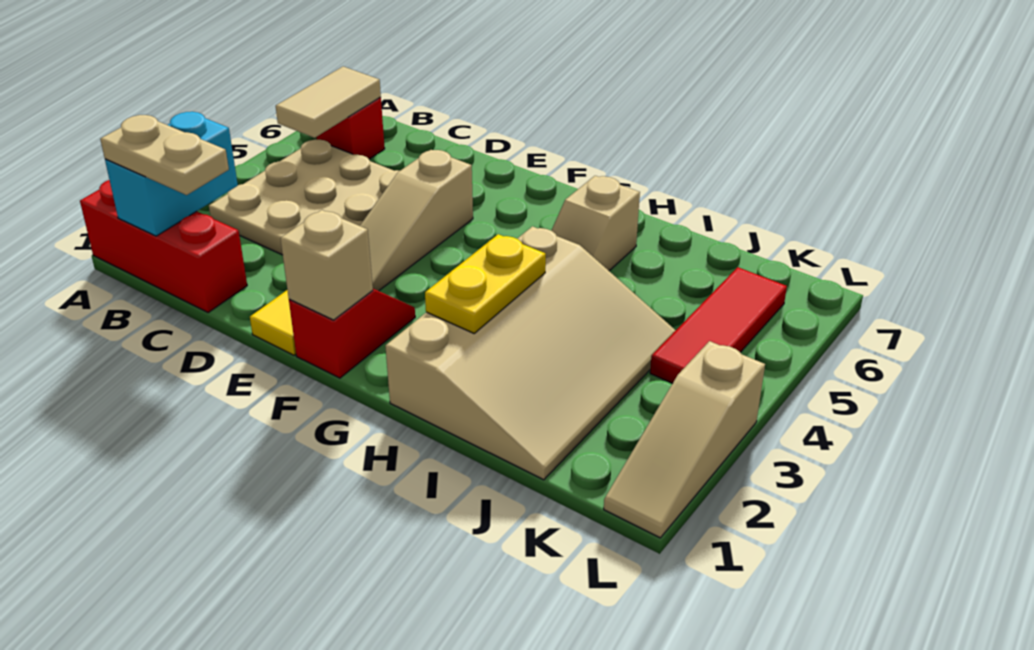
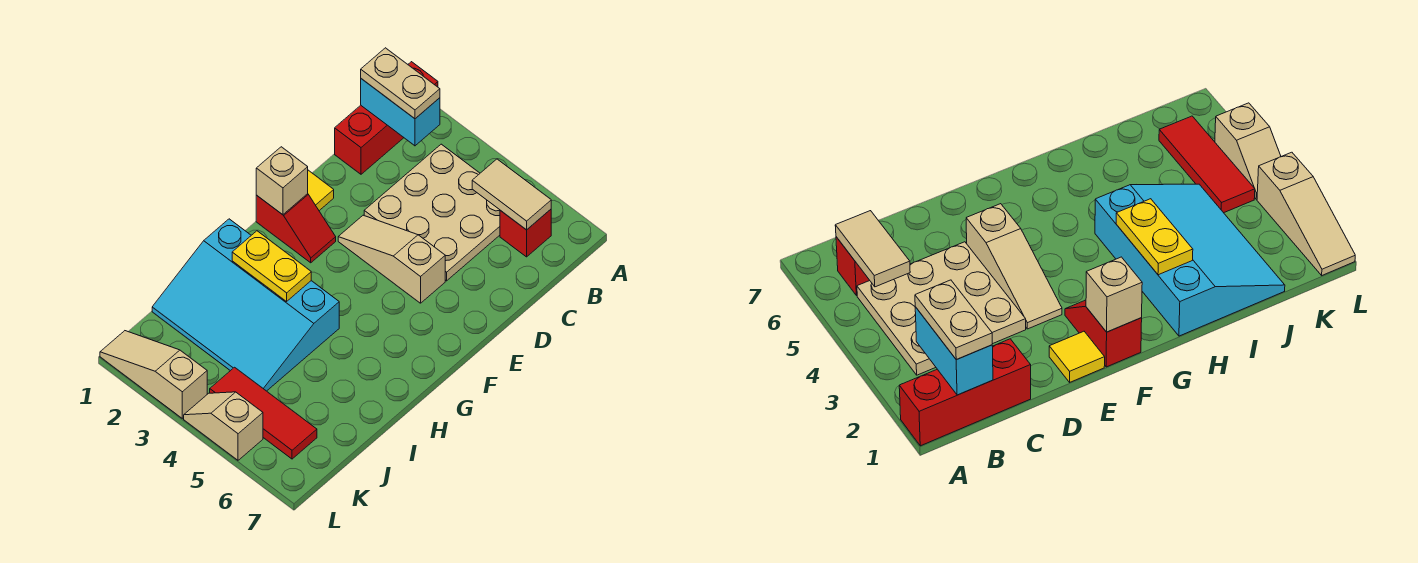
tan plate B1:C1 level 3 -> tan plate B1:B2 level 3
tan slope H1:J4 level 1 top H -> cyan slope H1:J4 level 1 top H
tan slope H5:H6 level 1 top 6 -> tan slope L4:L5 level 1 top 5

